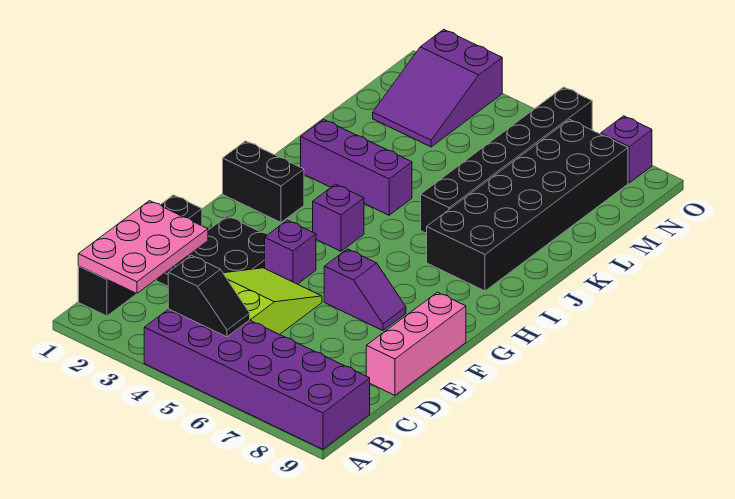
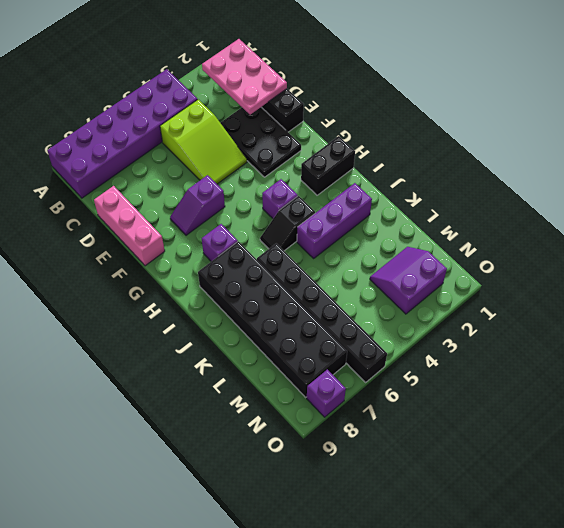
black slope B4:B5 level 2 top 4 -> black slope I4:I5 level 1 top 4
purple brick F4 level 1 -> purple brick H7 level 1
purple slope M2:O3 level 1 top O -> purple slope M2:N3 level 1 top N

